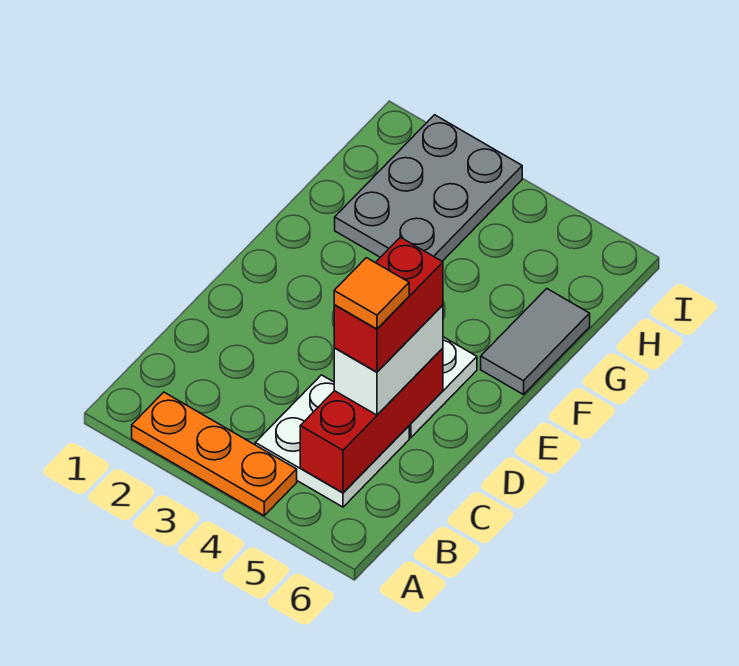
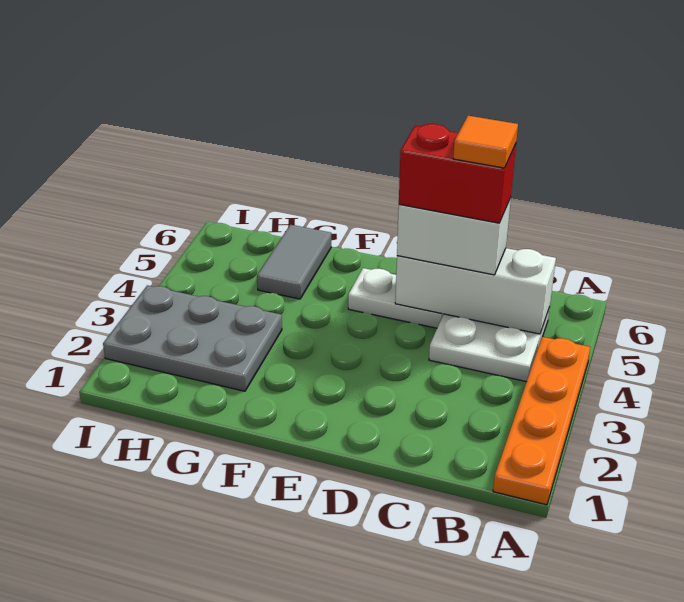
orange plate A2:A4 level 1 -> orange plate A1:A4 level 1
red brick B5:D5 level 2 -> white brick B5:D5 level 2
grey tile F6:G6 level 1 -> grey tile G5:G6 level 1

